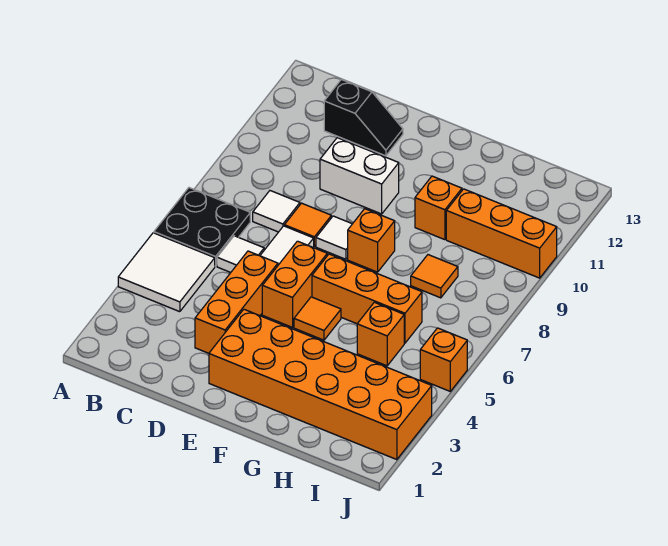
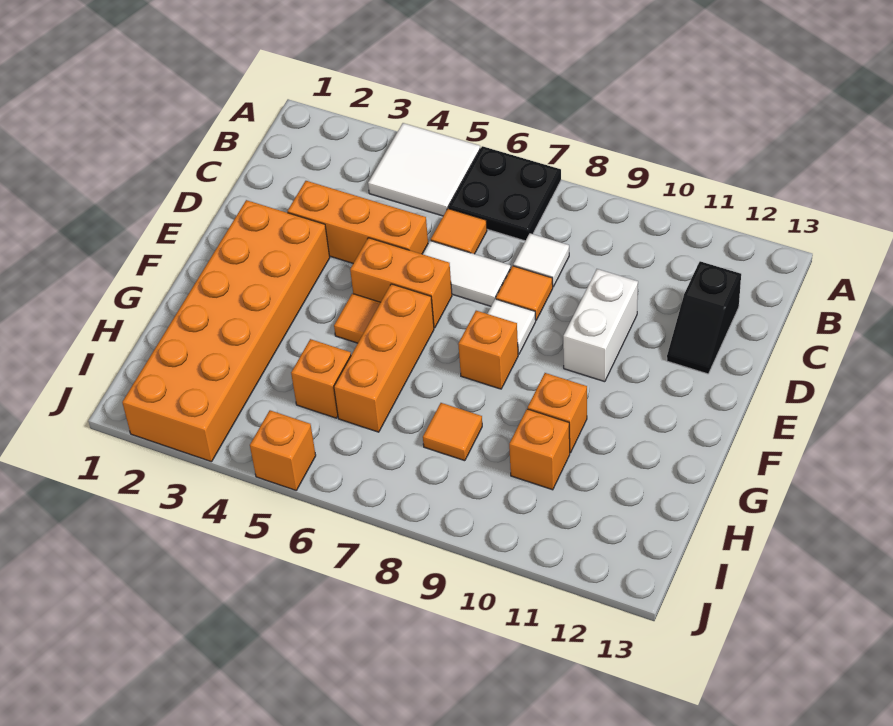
white tile C6 level 1 -> orange tile C6 level 1
orange brick H10:J10 level 1 -> orange brick H10 level 1

